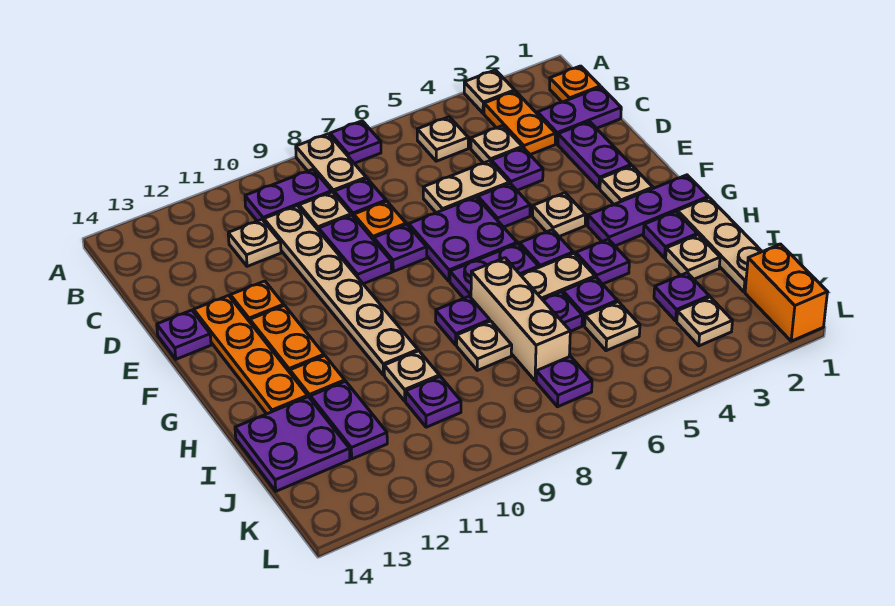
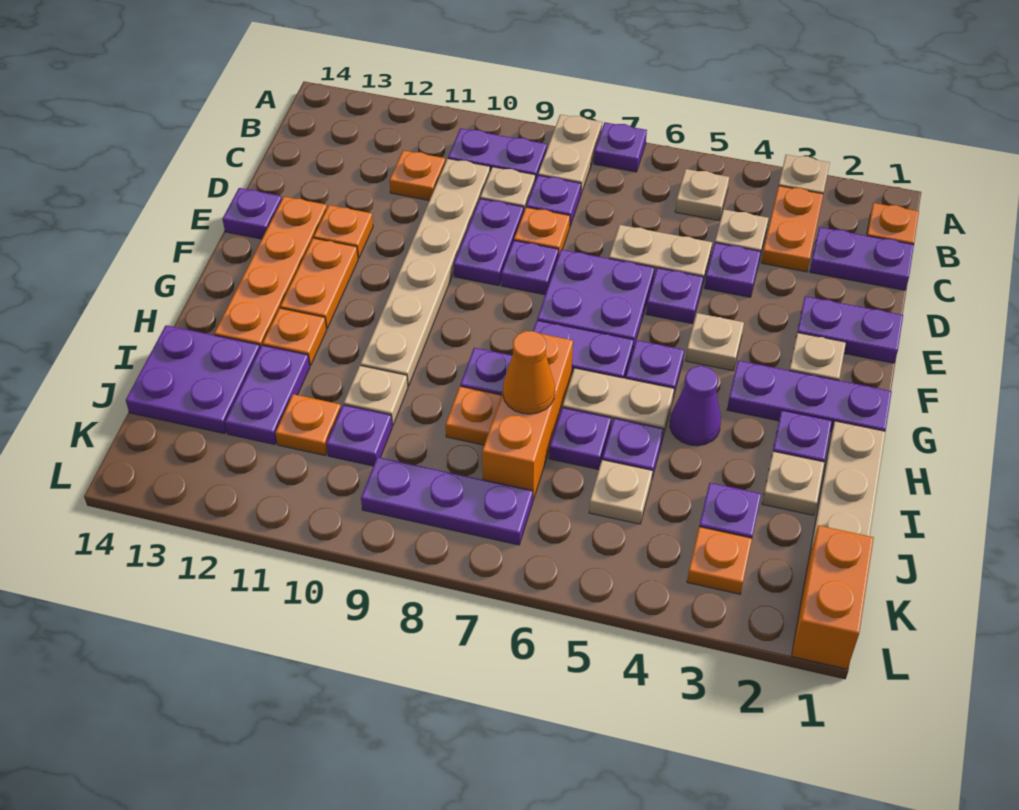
tan plate C11 level 1 -> orange plate C11 level 1
purple plate D2:E2 level 1 -> purple plate E1:E2 level 1
purple plate H4 level 1 -> purple cone H4 level 1
tan brick H7:J7 level 1 -> orange brick H7:J7 level 1
none -> orange cone I7 level 2
tan plate I8 level 1 -> orange plate I8 level 1
none -> orange plate J11 level 1
tan plate K3 level 1 -> orange plate K3 level 1
purple plate K7 level 1 -> purple plate K7:K9 level 1

